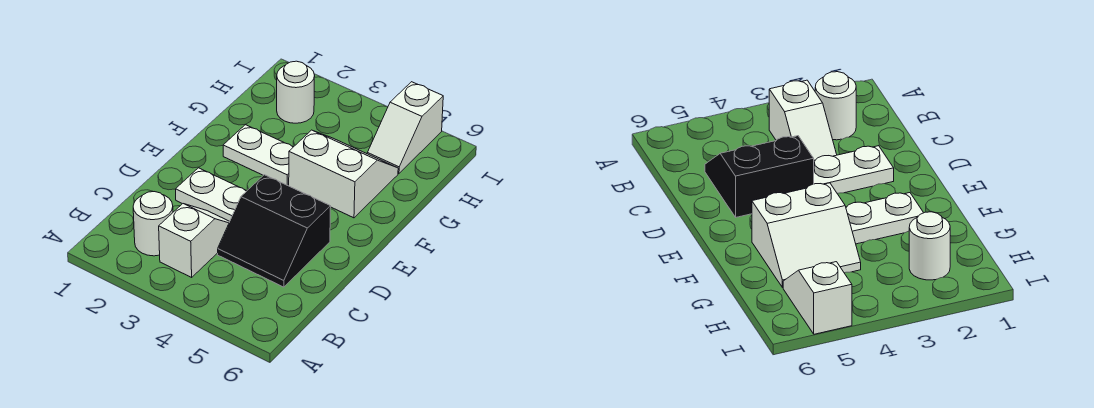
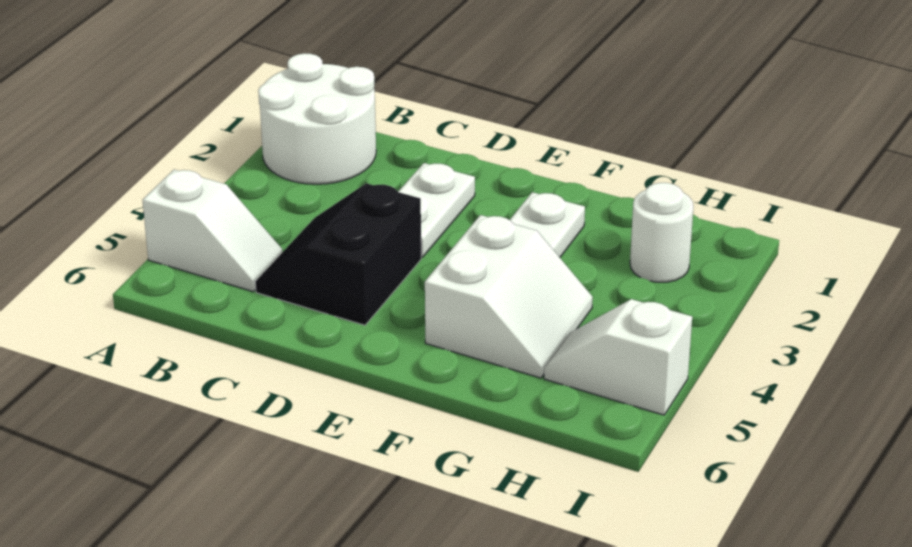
white round brick B2 level 1 -> white round brick A1:B2 level 1
white slope B3:C3 level 1 top B -> white slope A5:B5 level 1 top A

